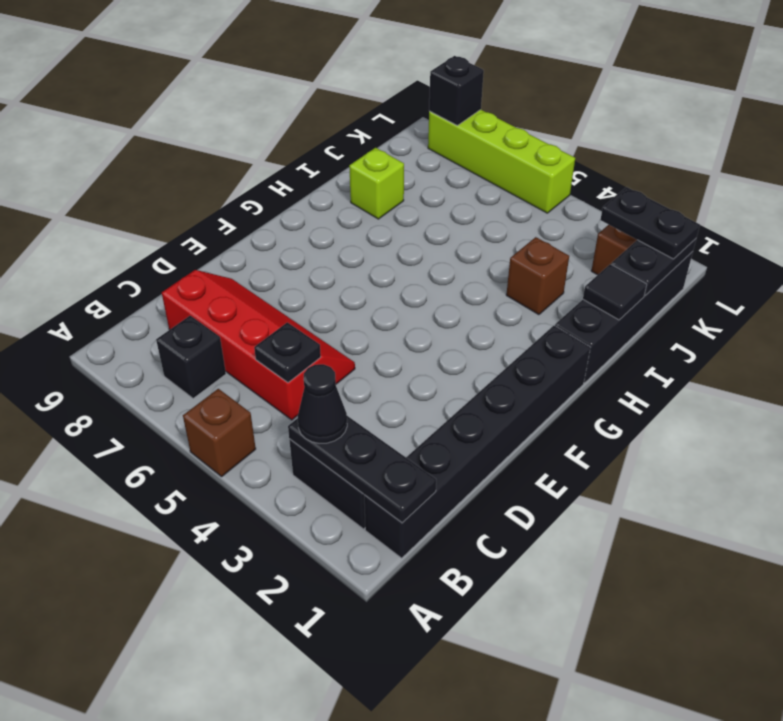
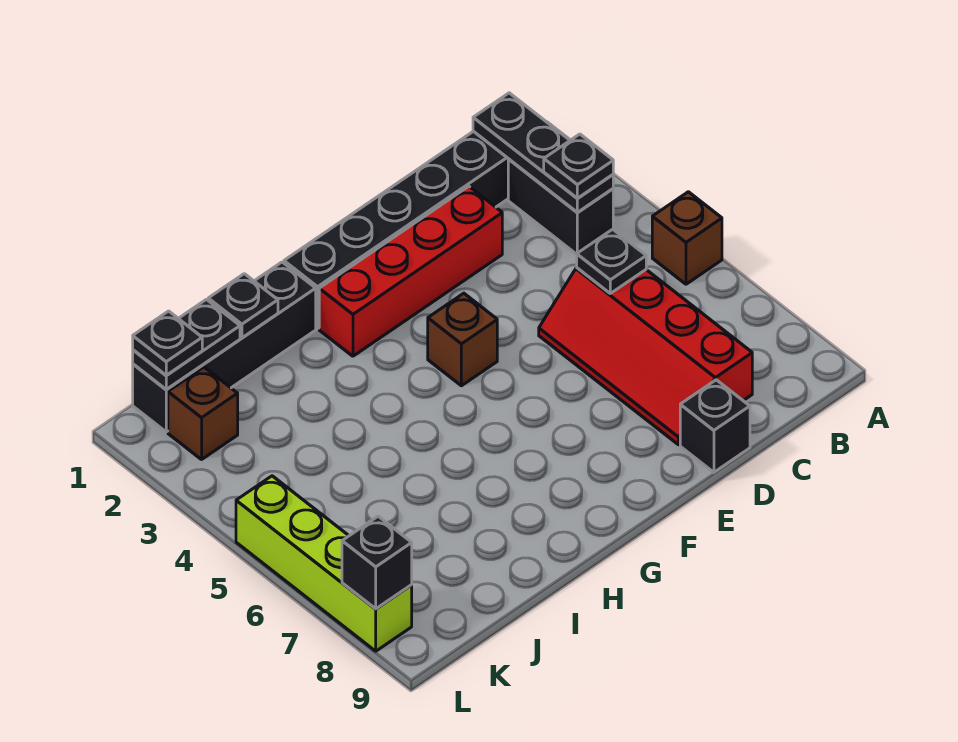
black cone B3 level 3 -> black plate B3 level 3
black brick B7 level 1 -> black brick D9 level 1
none -> red brick D2:G2 level 1
black tile I1 level 2 -> black plate I1 level 2
brown brick I3 level 1 -> brown brick F4 level 1
lime brick I8 level 1 -> none
black plate K1:K2 level 3 -> black plate K1 level 3

